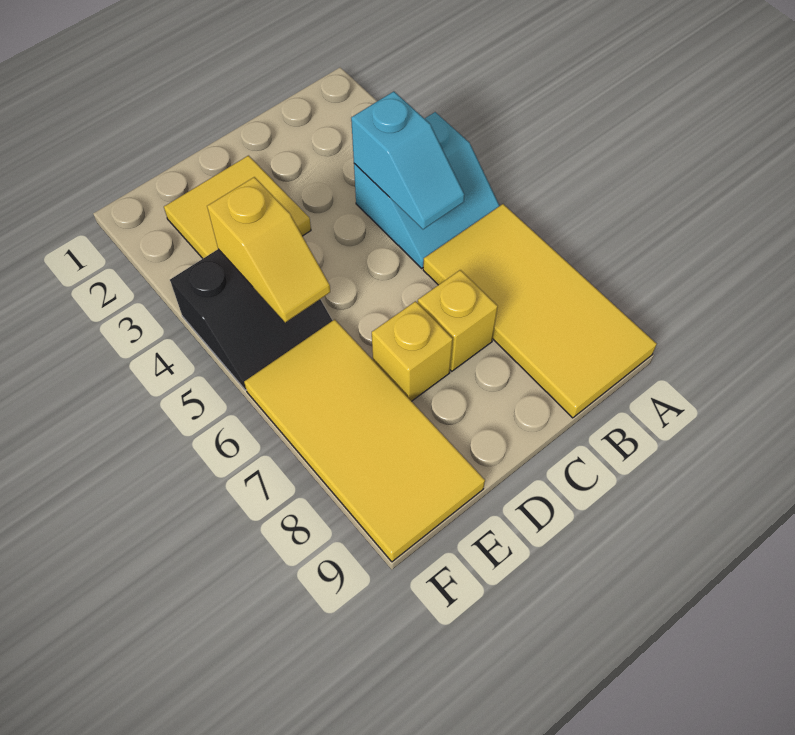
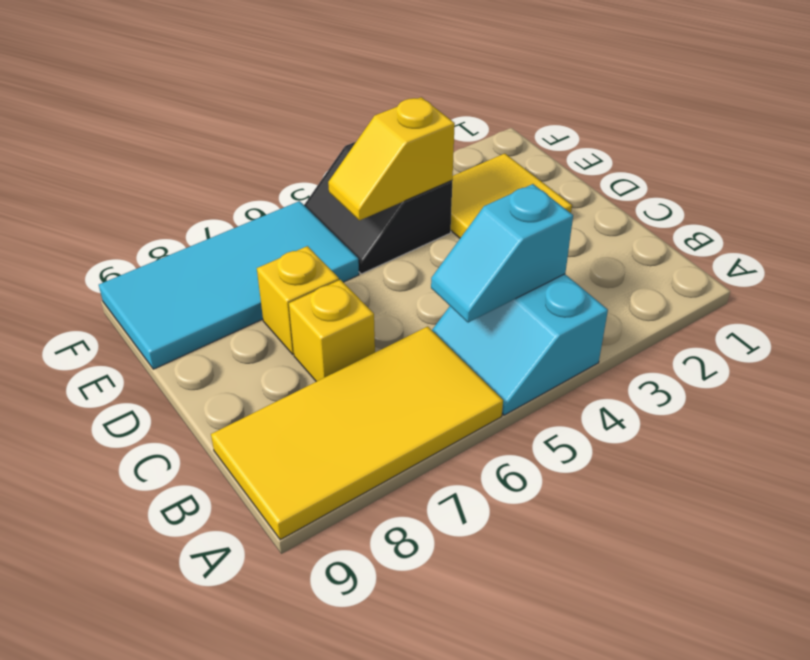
yellow tile E6:F9 level 1 -> cyan tile E6:F9 level 1

